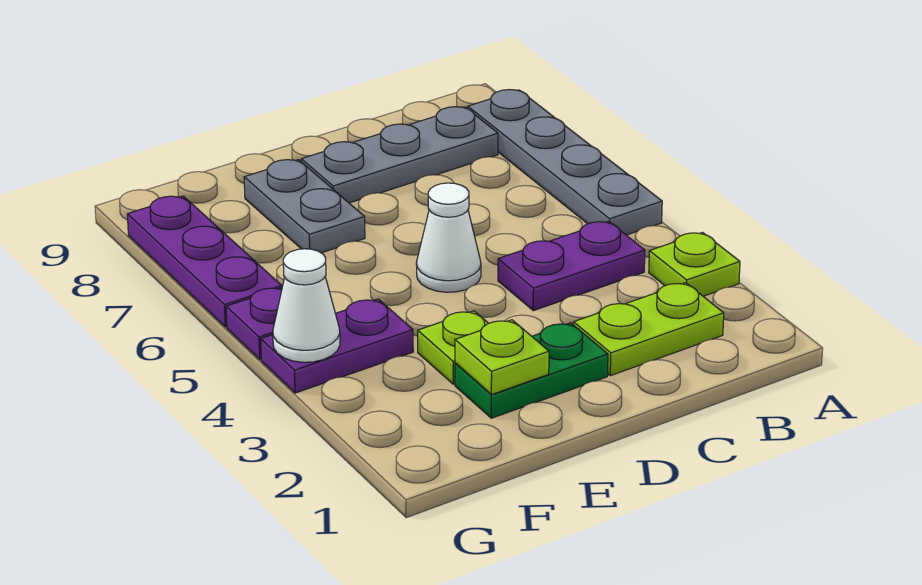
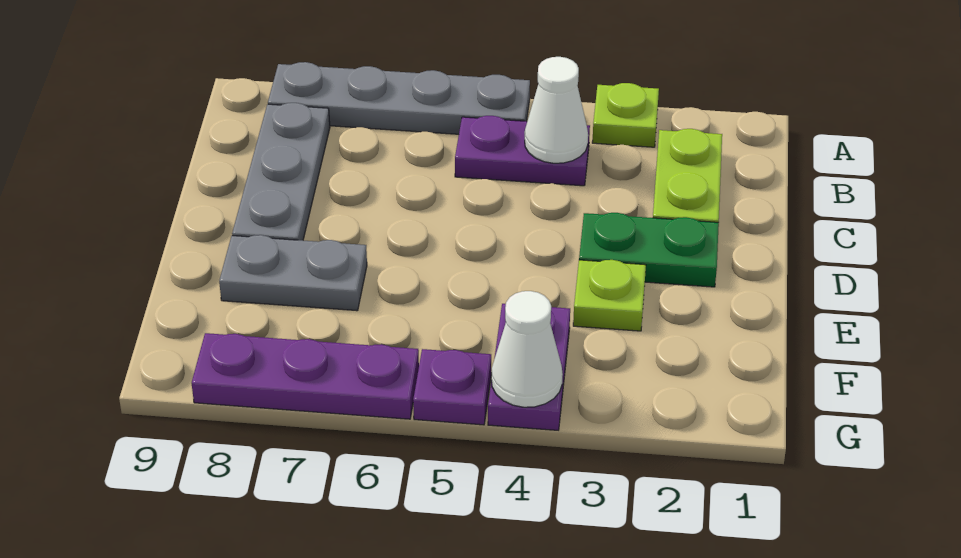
purple plate B4:C4 level 1 -> purple plate B4:B5 level 1
green plate D2:E2 level 1 -> green plate D2:D3 level 1
white cone D5 level 1 -> white cone B4 level 2
lime plate E2 level 2 -> none

